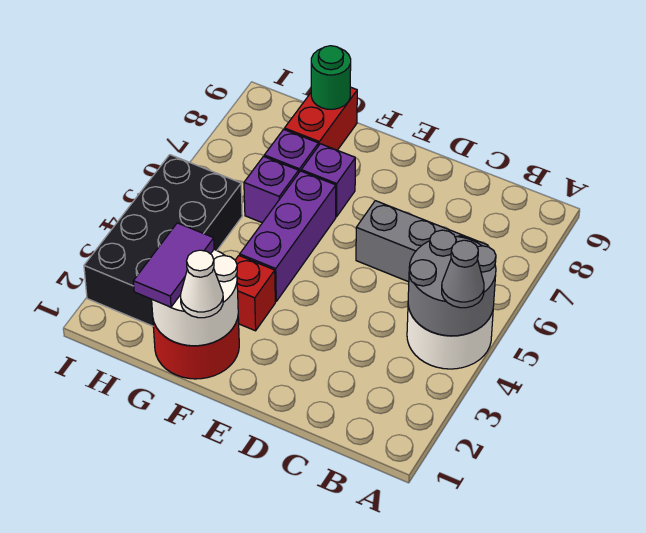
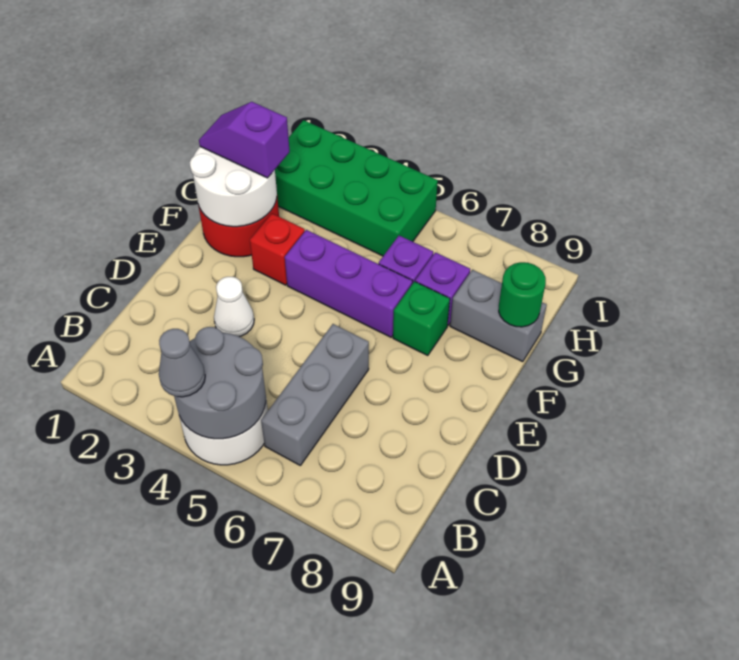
white cone F1 level 3 -> white cone D3 level 1
purple brick F7 level 1 -> green brick F7 level 1
purple tile G1:G2 level 3 -> purple slope G1:G2 level 3 top 2
red brick G8:G9 level 1 -> grey brick G8:G9 level 1
black brick H2:I5 level 1 -> green brick H2:I5 level 1

